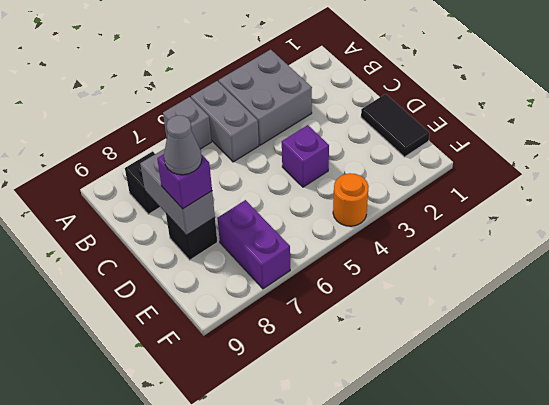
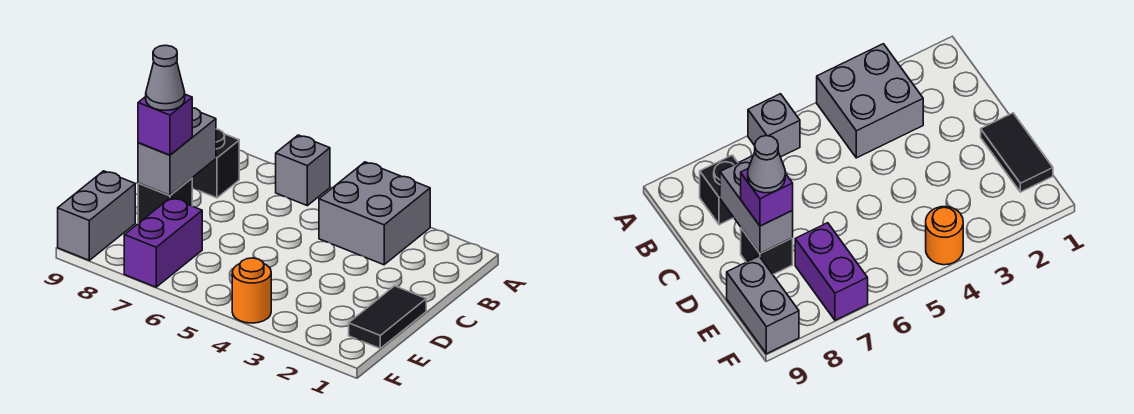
grey brick A5:B5 level 1 -> grey brick E9:F9 level 1
purple brick D4 level 1 -> none

